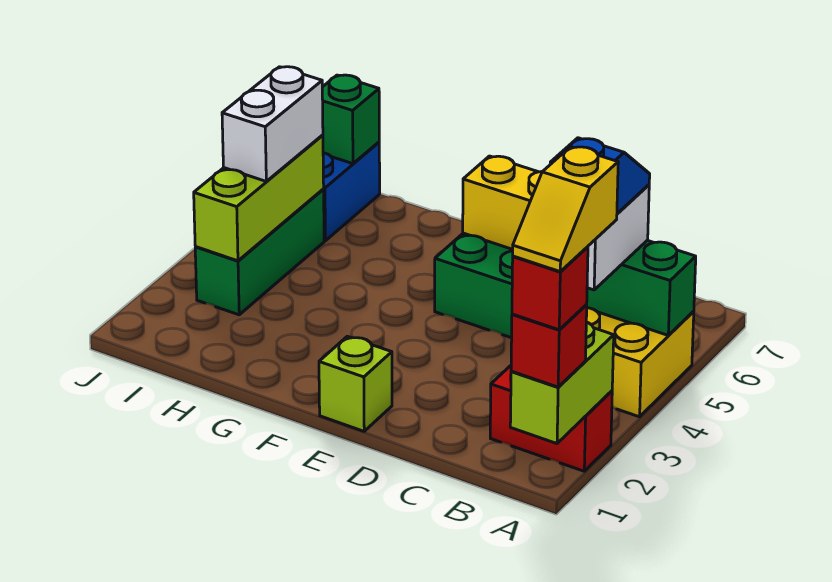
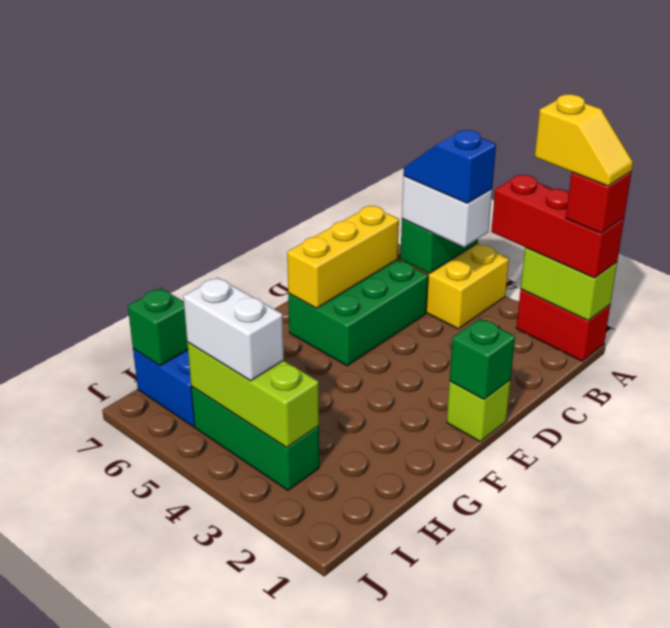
red brick A1 level 3 -> red brick A1:A3 level 3
red brick A2:B2 level 1 -> red brick A1:A2 level 1
none -> green brick E1 level 2

